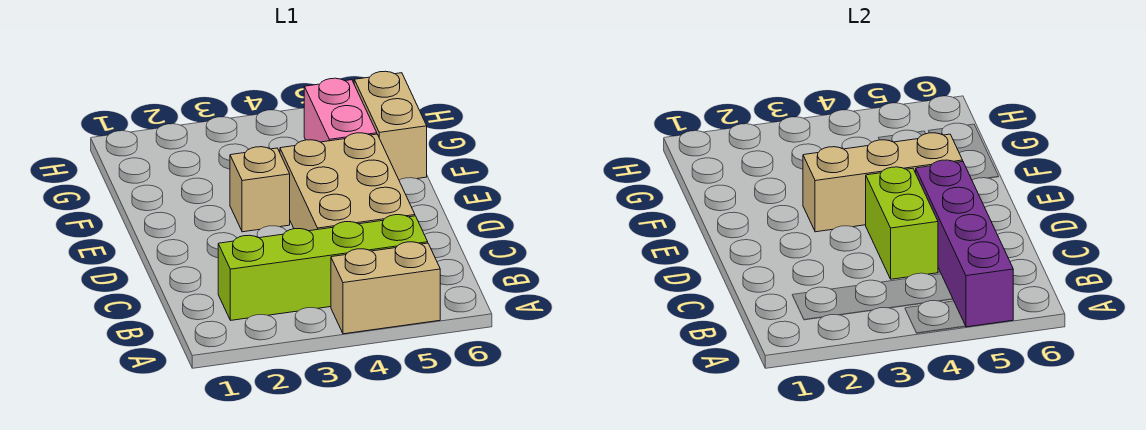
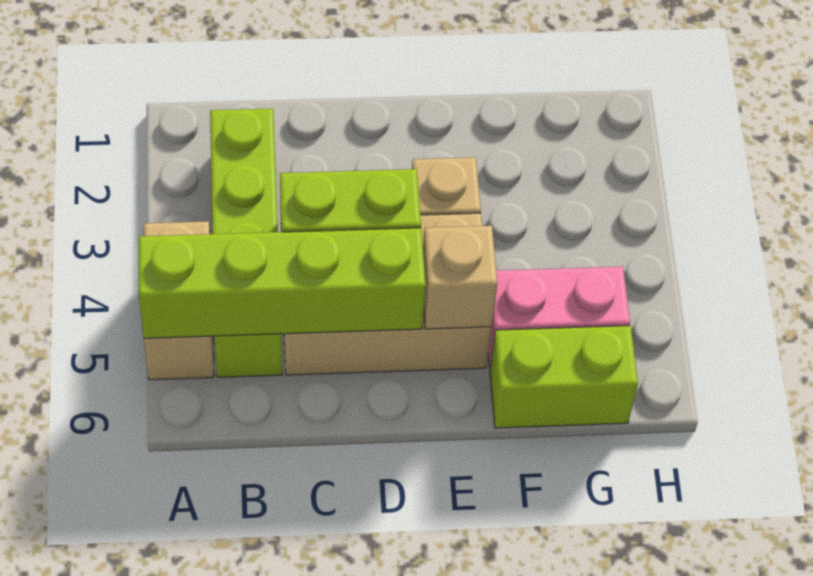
purple brick A5:D5 level 2 -> lime brick A5:D5 level 2
tan brick E3:E5 level 2 -> tan brick E5 level 2
tan brick F6:G6 level 1 -> lime brick F6:G6 level 1

